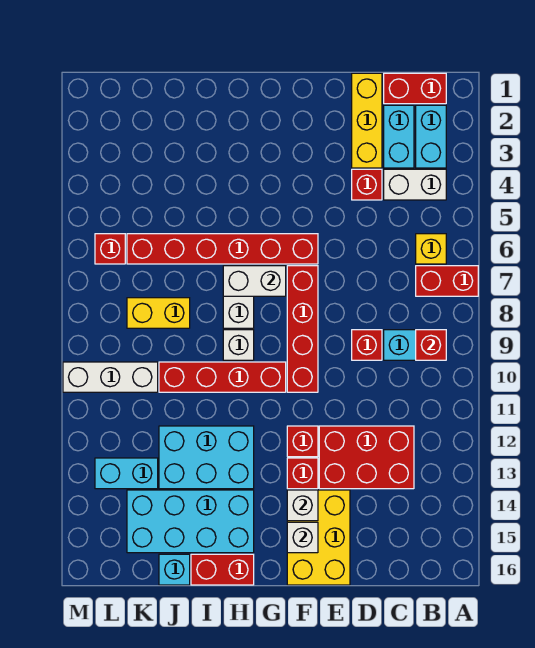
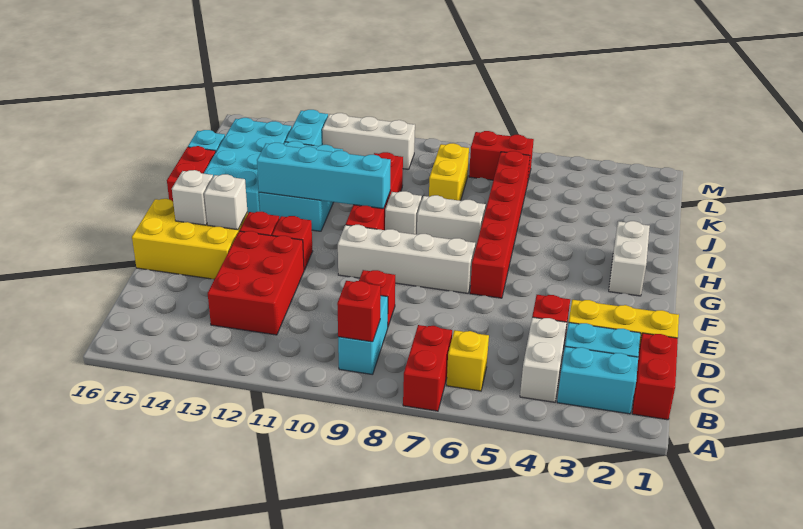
red brick F7:F10 level 1 -> white brick F7:F10 level 1
white brick G7:H7 level 2 -> white brick G2:H2 level 1
none -> cyan brick H10:H13 level 2
white brick K10:M10 level 1 -> white brick L10:L12 level 1
red brick L6 level 1 -> red brick L6:L7 level 1

